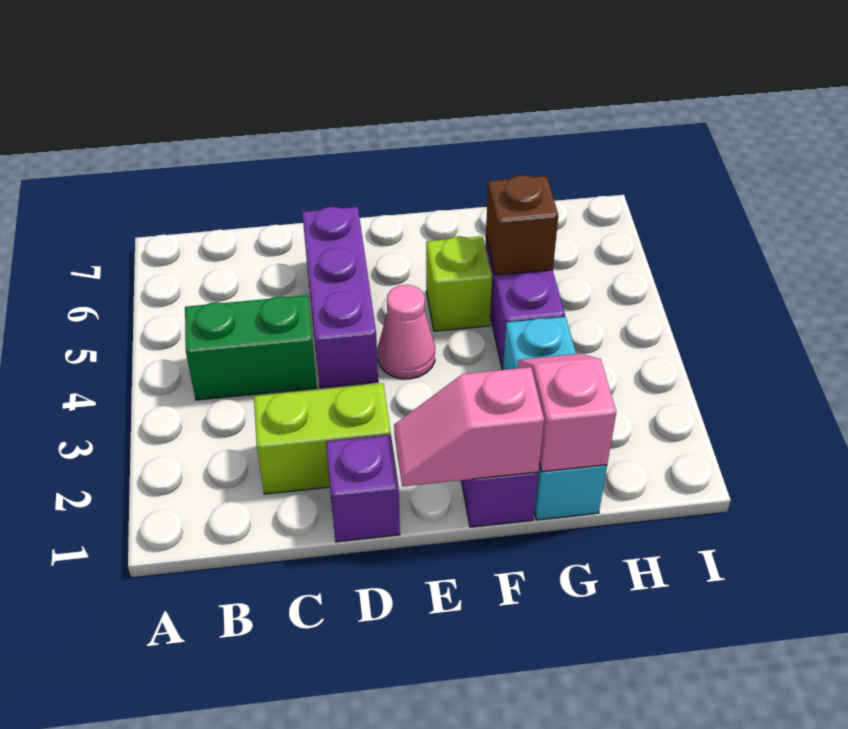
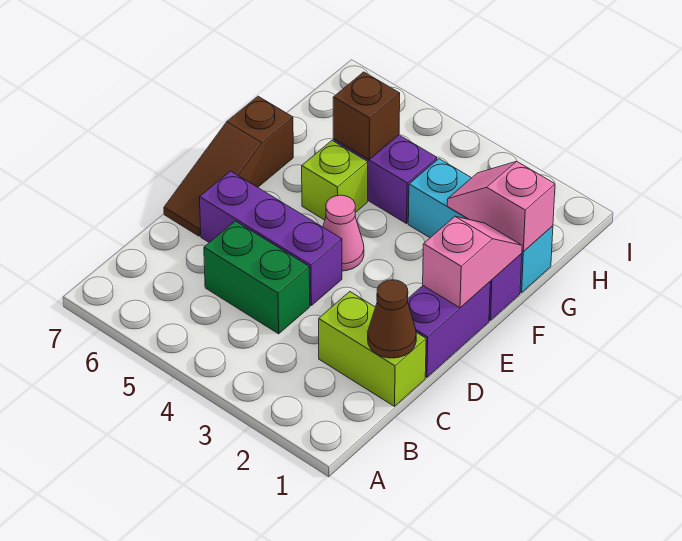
green brick B4:C4 level 1 -> green brick C4:C5 level 1
none -> brown cone C1 level 2
lime brick C2:D2 level 1 -> lime brick C1:C2 level 1
purple brick D1 level 1 -> purple brick D1:E1 level 1
none -> brown slope D7:F7 level 1 top F
pink slope E1:F1 level 2 top F -> pink slope E1:F1 level 2 top E

